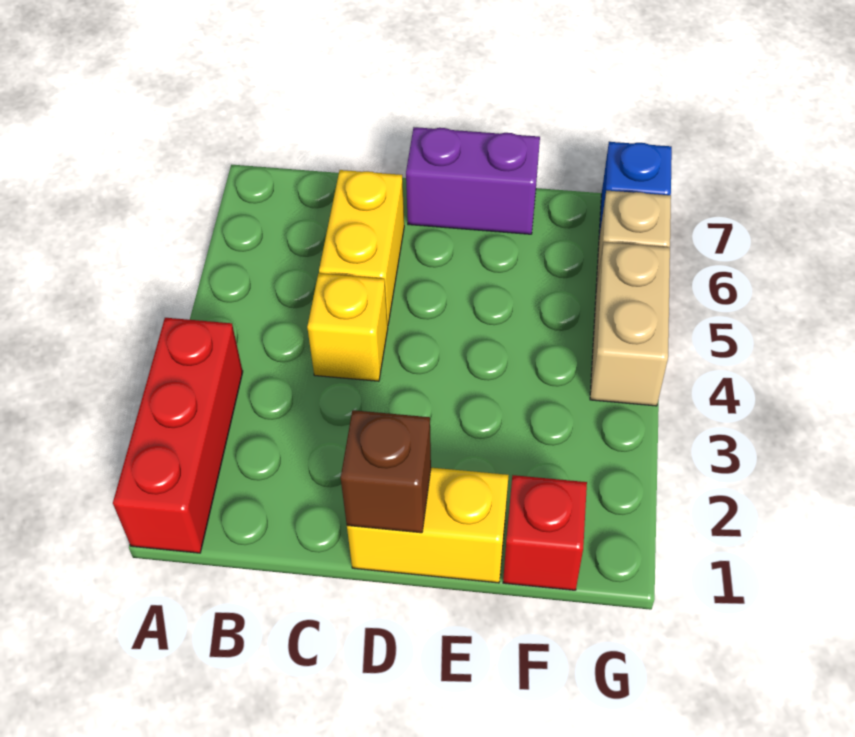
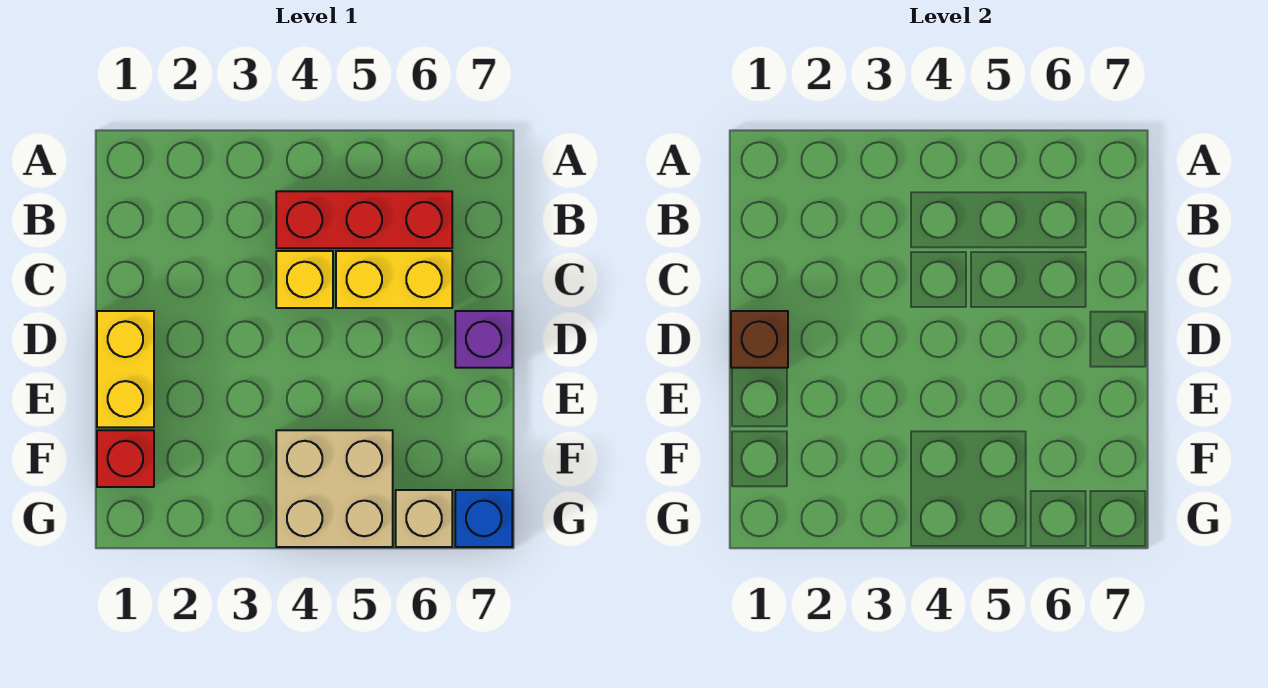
red brick A1:A3 level 1 -> red brick B4:B6 level 1
purple brick D7:E7 level 1 -> purple brick D7 level 1
tan brick G4:G5 level 1 -> tan brick F4:G5 level 1

